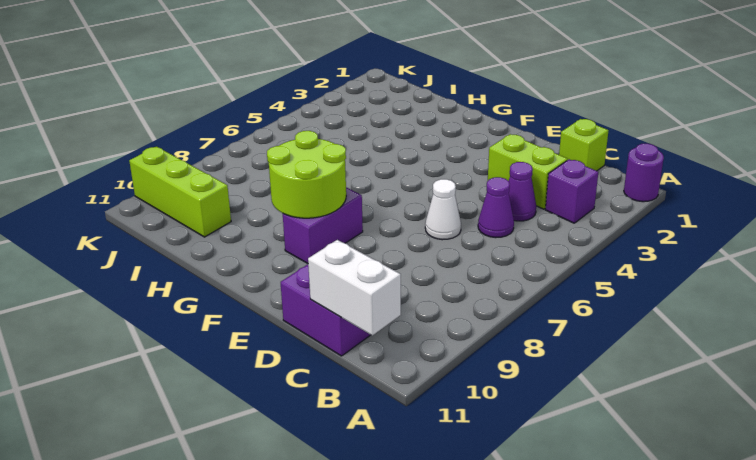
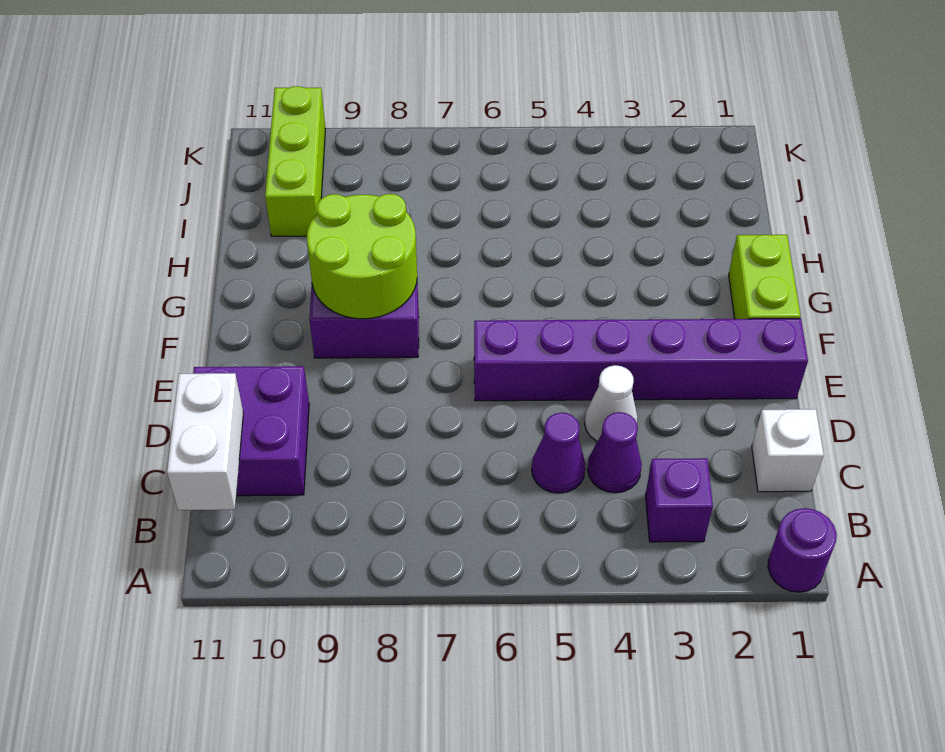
lime brick C1 level 1 -> white brick C1 level 1
lime brick C3:D3 level 1 -> lime brick F1:G1 level 1
white cone D6 level 1 -> white cone D4 level 1
none -> purple brick E1:E6 level 1

